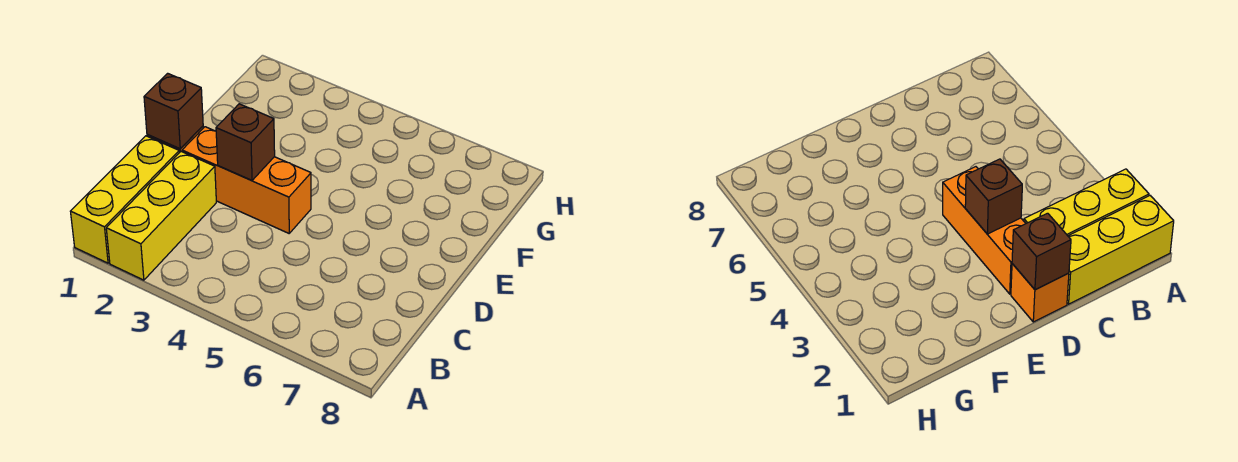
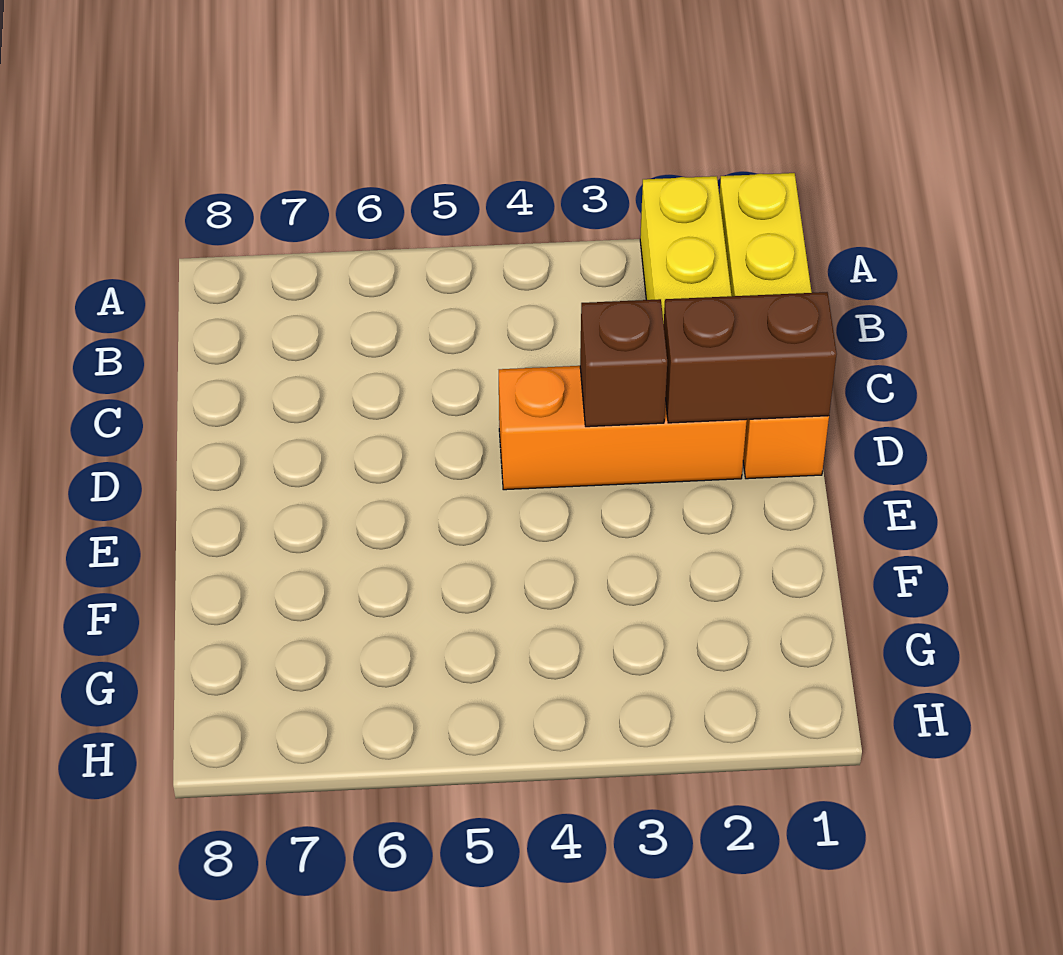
brown brick D1 level 2 -> brown brick D1:D2 level 2

